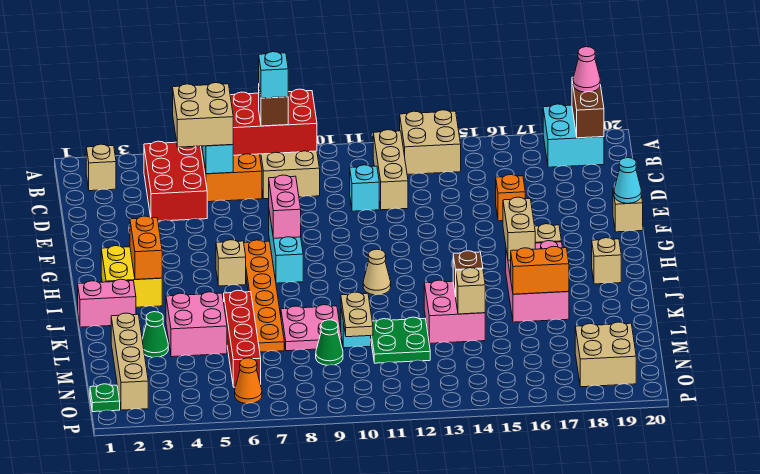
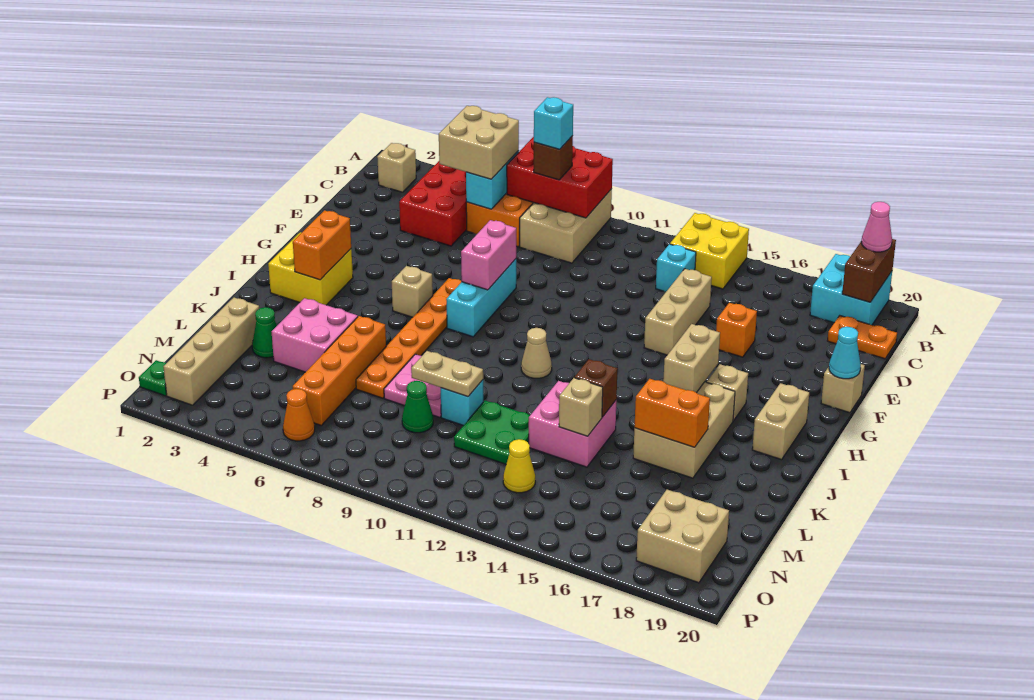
tan brick A13:B14 level 1 -> yellow brick A13:B14 level 1
tan brick B12:D12 level 1 -> tan brick D14:F14 level 1
none -> orange plate C19:C20 level 1
cyan brick D11 level 1 -> cyan brick C13 level 1
pink brick I16:K17 level 1 -> tan brick I16:K17 level 1
tan brick I19 level 1 -> tan brick H19:I19 level 1
pink brick J1:J2 level 1 -> none
red brick K6:N6 level 1 -> orange brick K6:N6 level 1
tan plate L10:M10 level 2 -> tan plate L9:L10 level 2
none -> yellow cone N13 level 1

